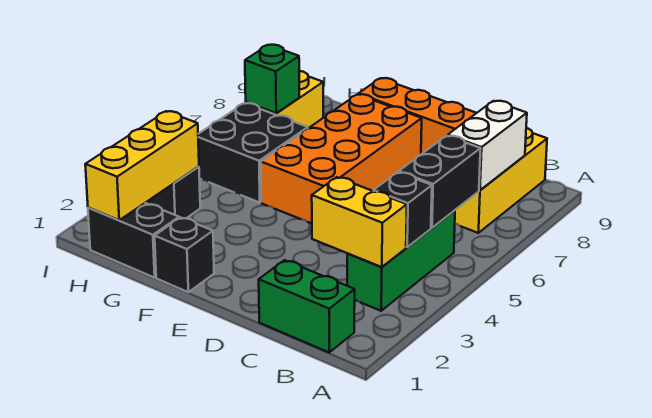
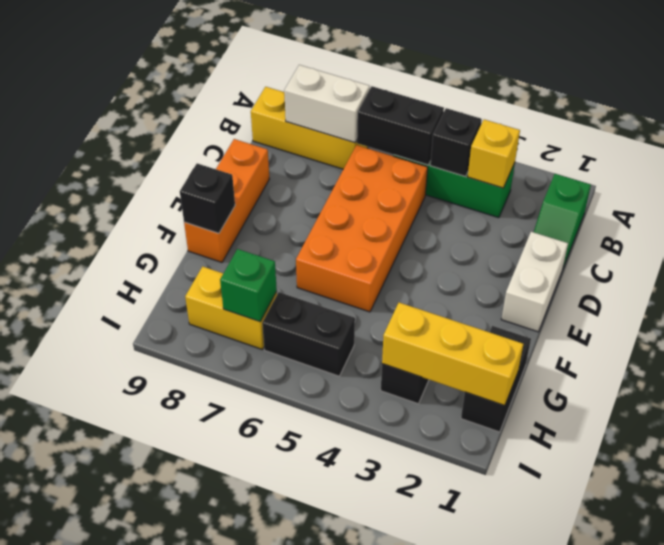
green brick B1:C1 level 1 -> green slope B1:C1 level 1 top B
yellow brick B3:C3 level 2 -> yellow brick B3 level 2
none -> white brick D1:E1 level 1
orange brick E5:F8 level 1 -> orange brick C5:F6 level 1
black brick F1 level 1 -> black brick F9 level 2
black brick G5:H6 level 1 -> black brick H5:H6 level 1

